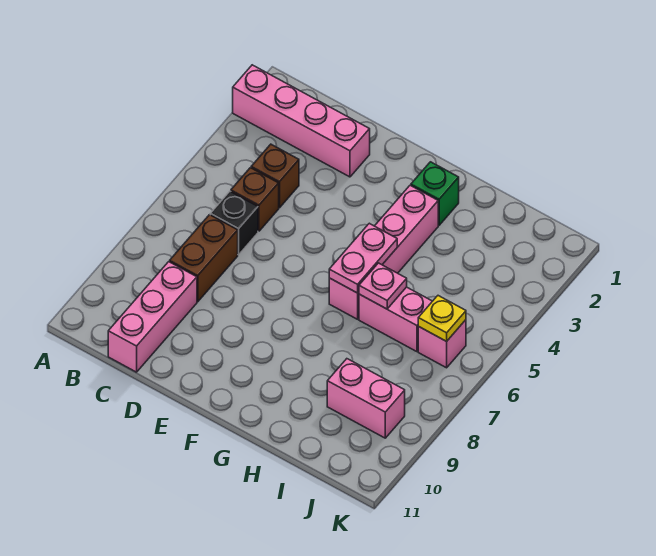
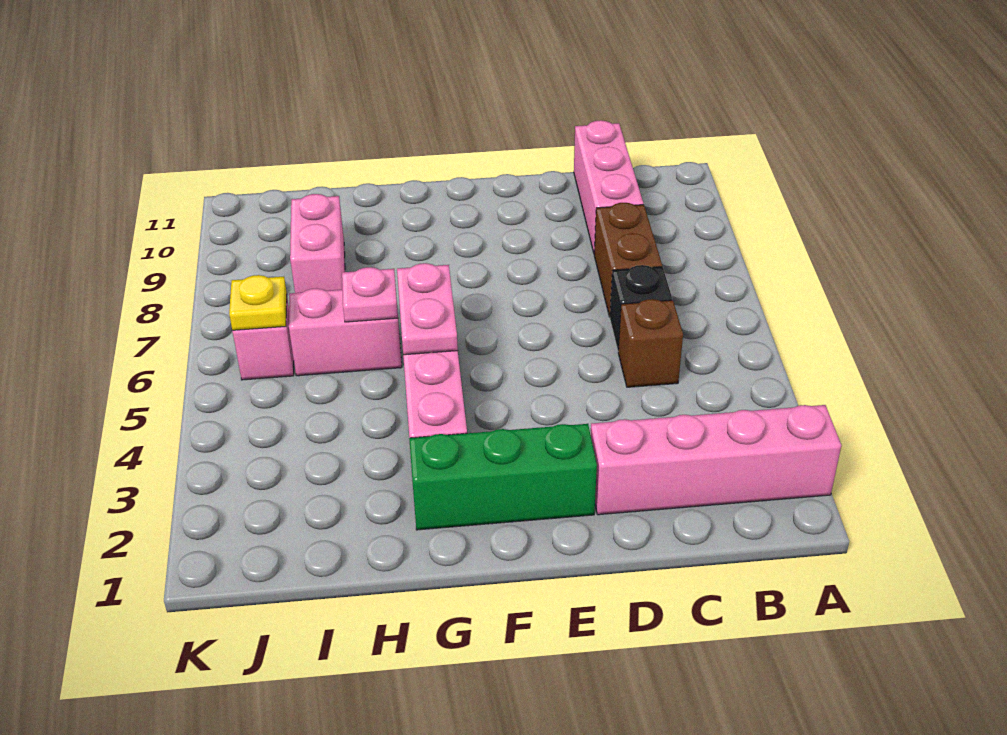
brown brick C4 level 1 -> none
green brick G2 level 1 -> green brick E2:G2 level 1
pink brick I9:J9 level 1 -> pink brick I8:I9 level 1

